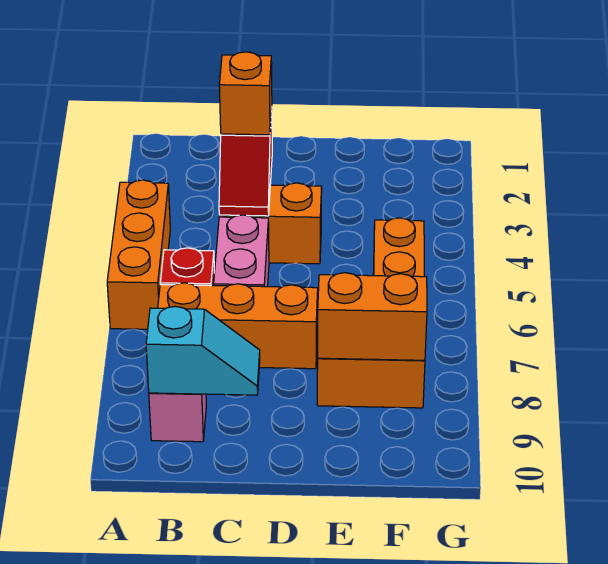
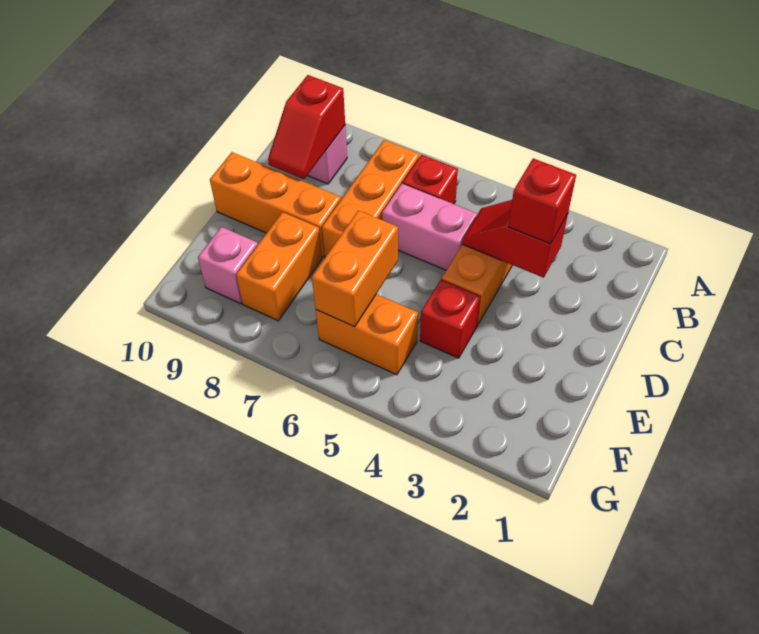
orange brick A4:A6 level 1 -> orange brick D8:D10 level 1
cyan slope B9:C9 level 2 top B -> red slope B9:C9 level 2 top B
orange brick C3 level 3 -> red brick C3 level 3
none -> red brick E4 level 1
orange brick E8:F8 level 2 -> orange brick E6:F6 level 2
none -> pink brick F9 level 1

